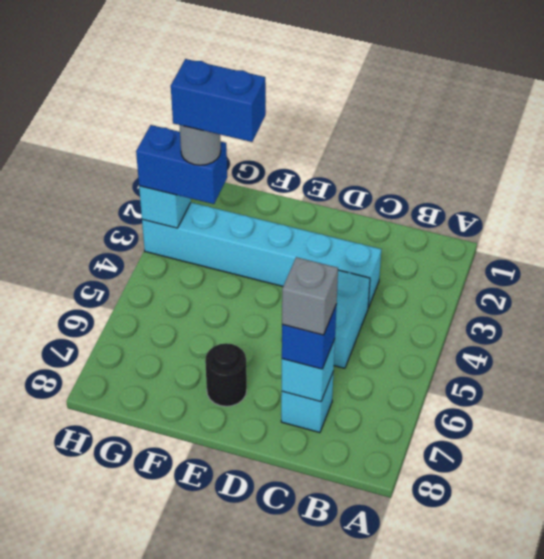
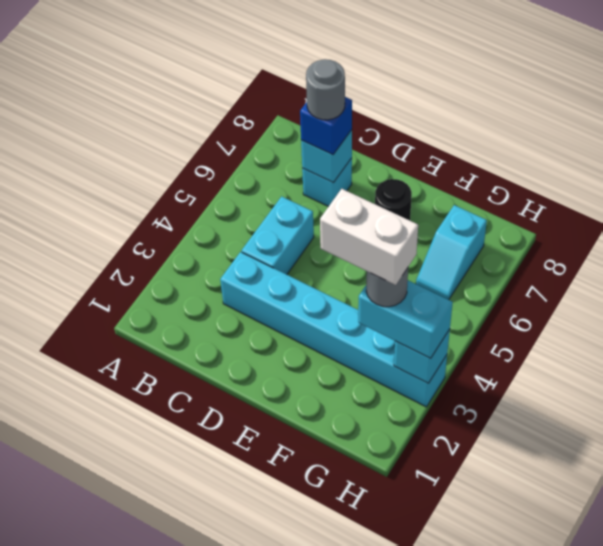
grey brick C7 level 4 -> grey round brick C7 level 4
blue brick F3:G3 level 5 -> white brick F3:G3 level 5
blue brick G3:H3 level 3 -> cyan brick G3:H3 level 3
none -> cyan slope G6:G7 level 1 top 7

